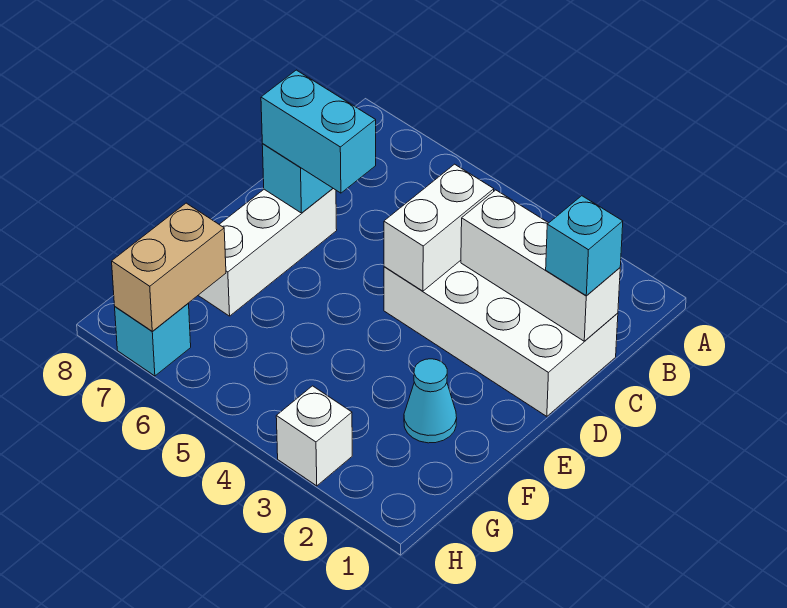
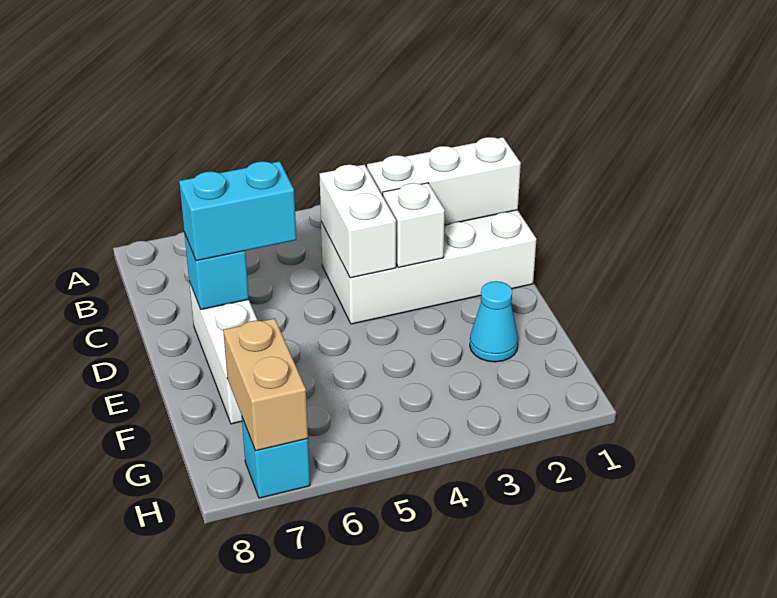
cyan brick C1 level 3 -> none
white brick H3 level 1 -> white brick D3 level 2

